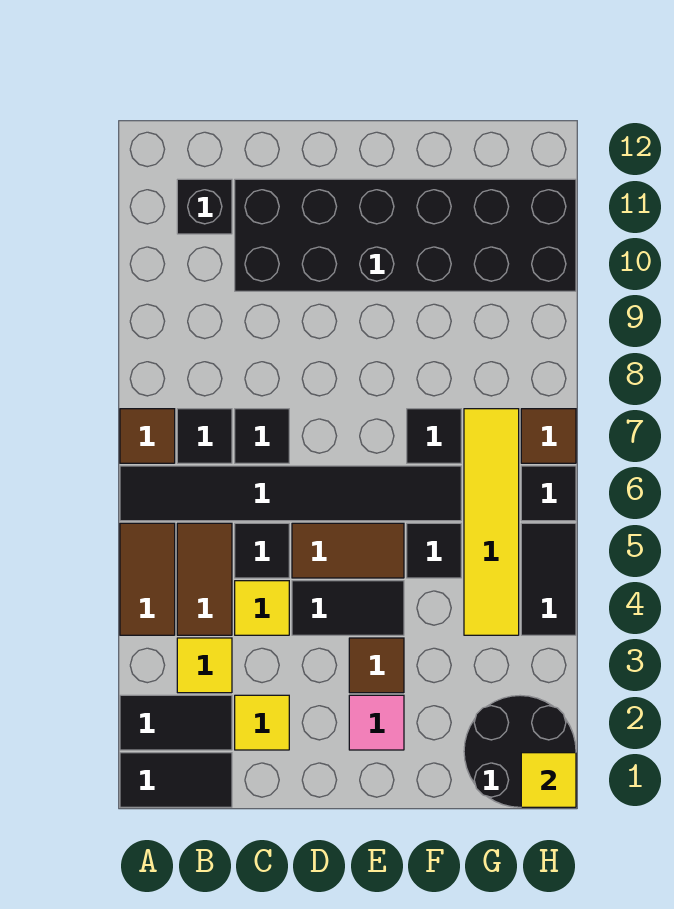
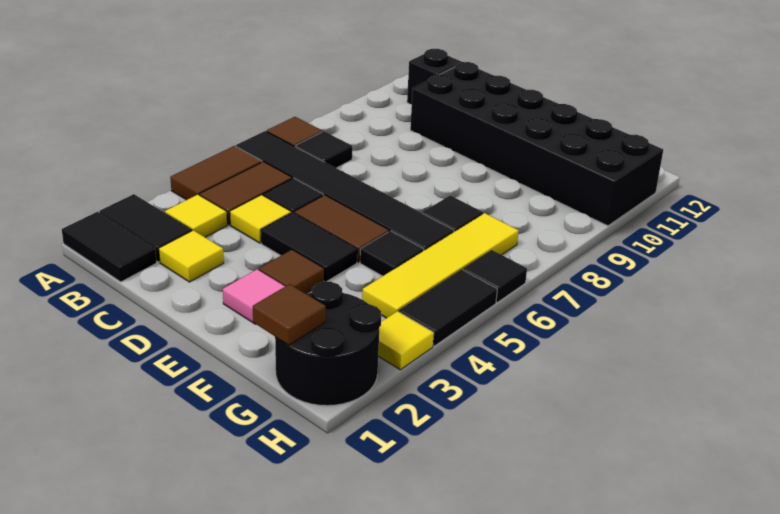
black tile C7 level 1 -> none
yellow tile H1 level 2 -> yellow tile H3 level 1
brown tile H7 level 1 -> brown tile G1 level 2

